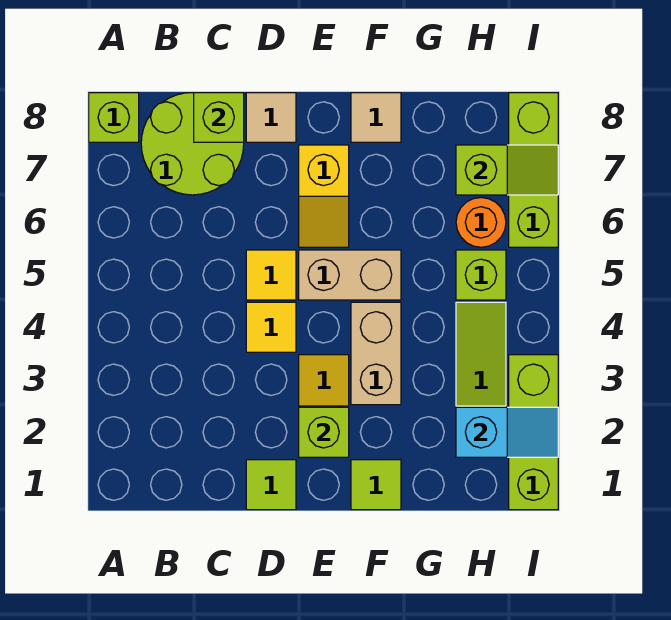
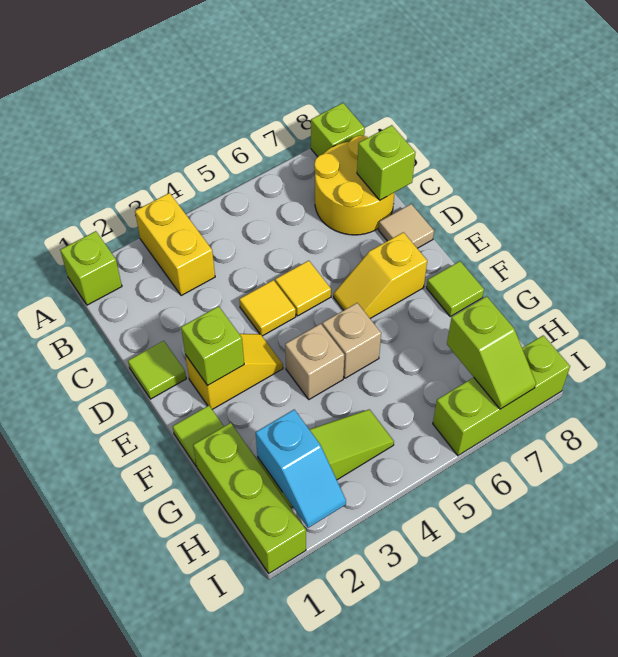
none -> yellow brick A3:B3 level 1
lime round brick B7:C8 level 1 -> yellow round brick B7:C8 level 1
tan brick E5:F5 level 1 -> tan brick F5 level 1
tan brick F3:F4 level 1 -> tan brick F4 level 1
tan tile F8 level 1 -> lime tile F8 level 1
lime brick H5 level 1 -> lime brick A1 level 1
orange round brick H6 level 1 -> none
lime brick I1:I3 level 1 -> lime brick G1:I1 level 1

